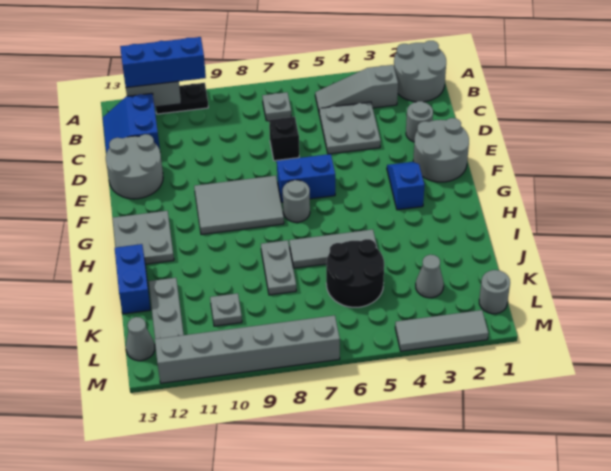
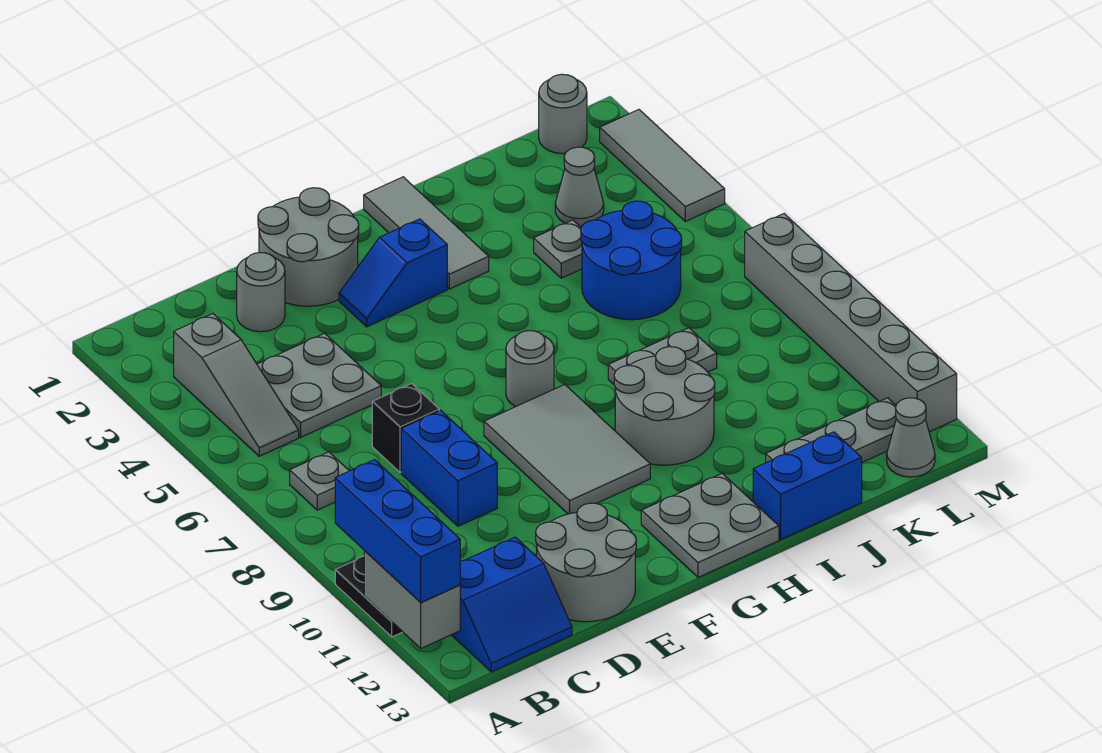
grey round brick A1:B2 level 1 -> grey round brick H9:I10 level 1
blue brick F6:F7 level 1 -> blue brick D8:D9 level 1
grey tile I5:I7 level 1 -> grey tile H1:H3 level 1
black round brick J5:K6 level 1 -> blue round brick J5:K6 level 1
grey plate K10 level 1 -> grey plate J4 level 1

